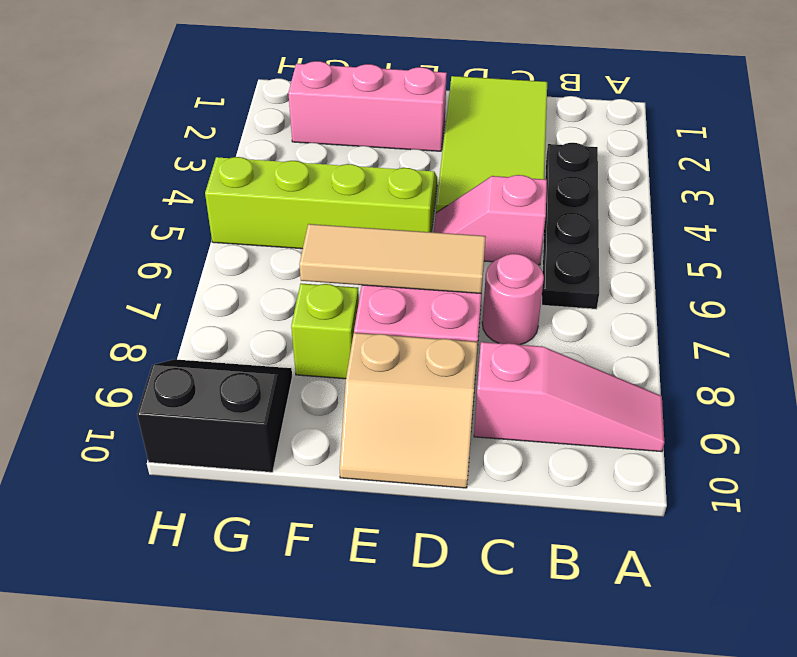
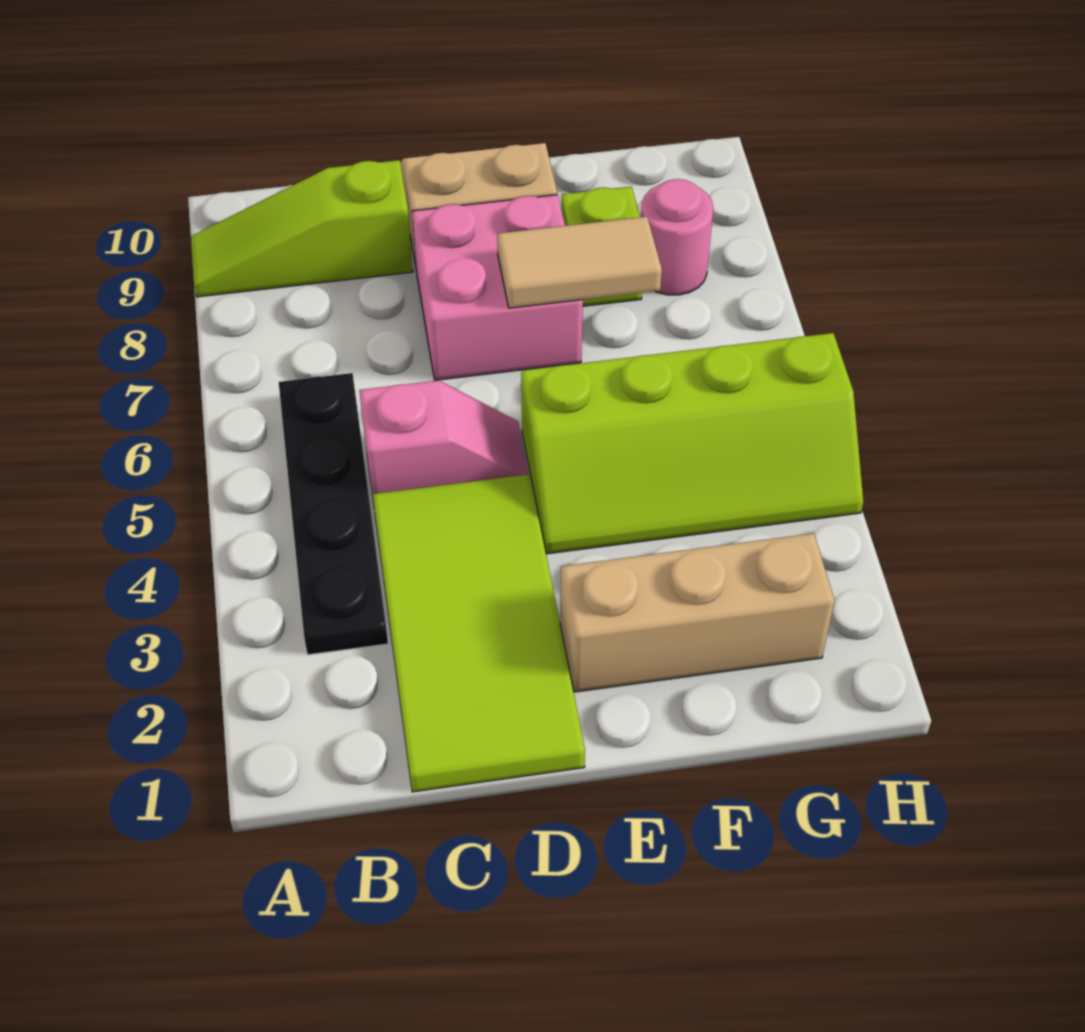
pink slope A9:C9 level 1 top C -> lime slope A9:C9 level 1 top C
pink round brick C7 level 1 -> pink round brick G8 level 1
tan tile D7:F7 level 2 -> tan tile E7:F7 level 2
pink brick E2:G2 level 1 -> tan brick E2:G2 level 1
black slope G9:H10 level 1 top 10 -> none

